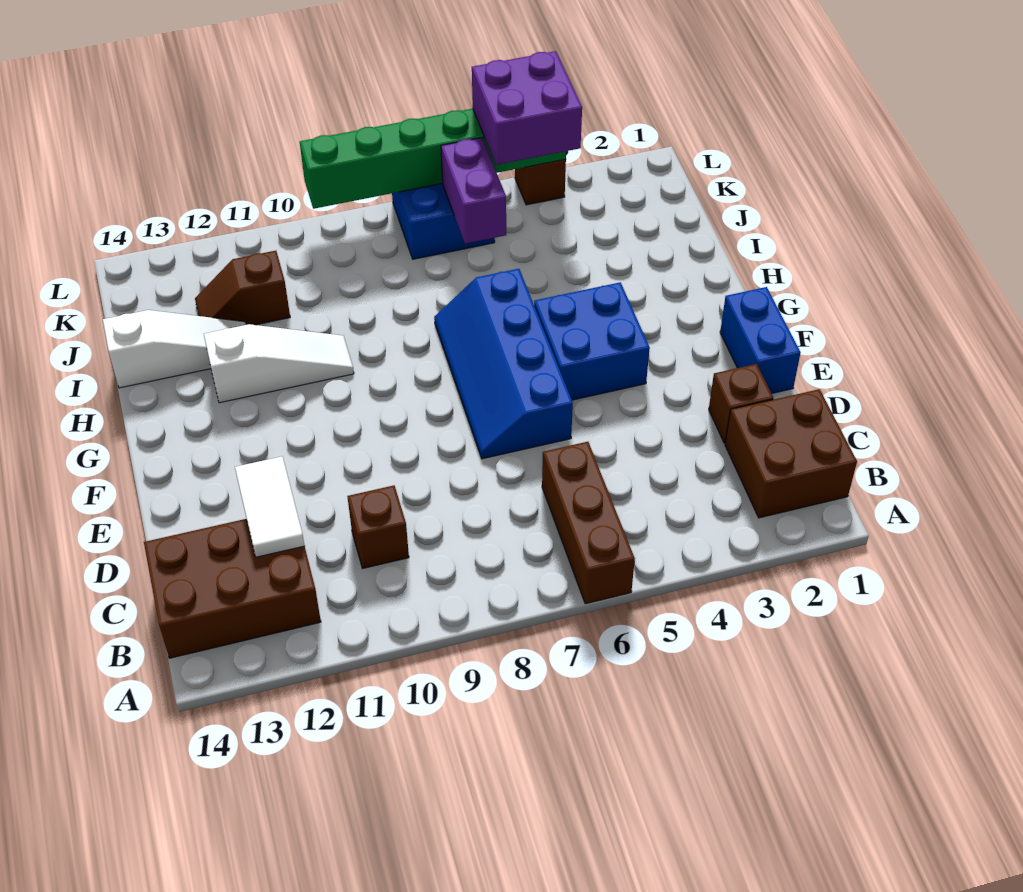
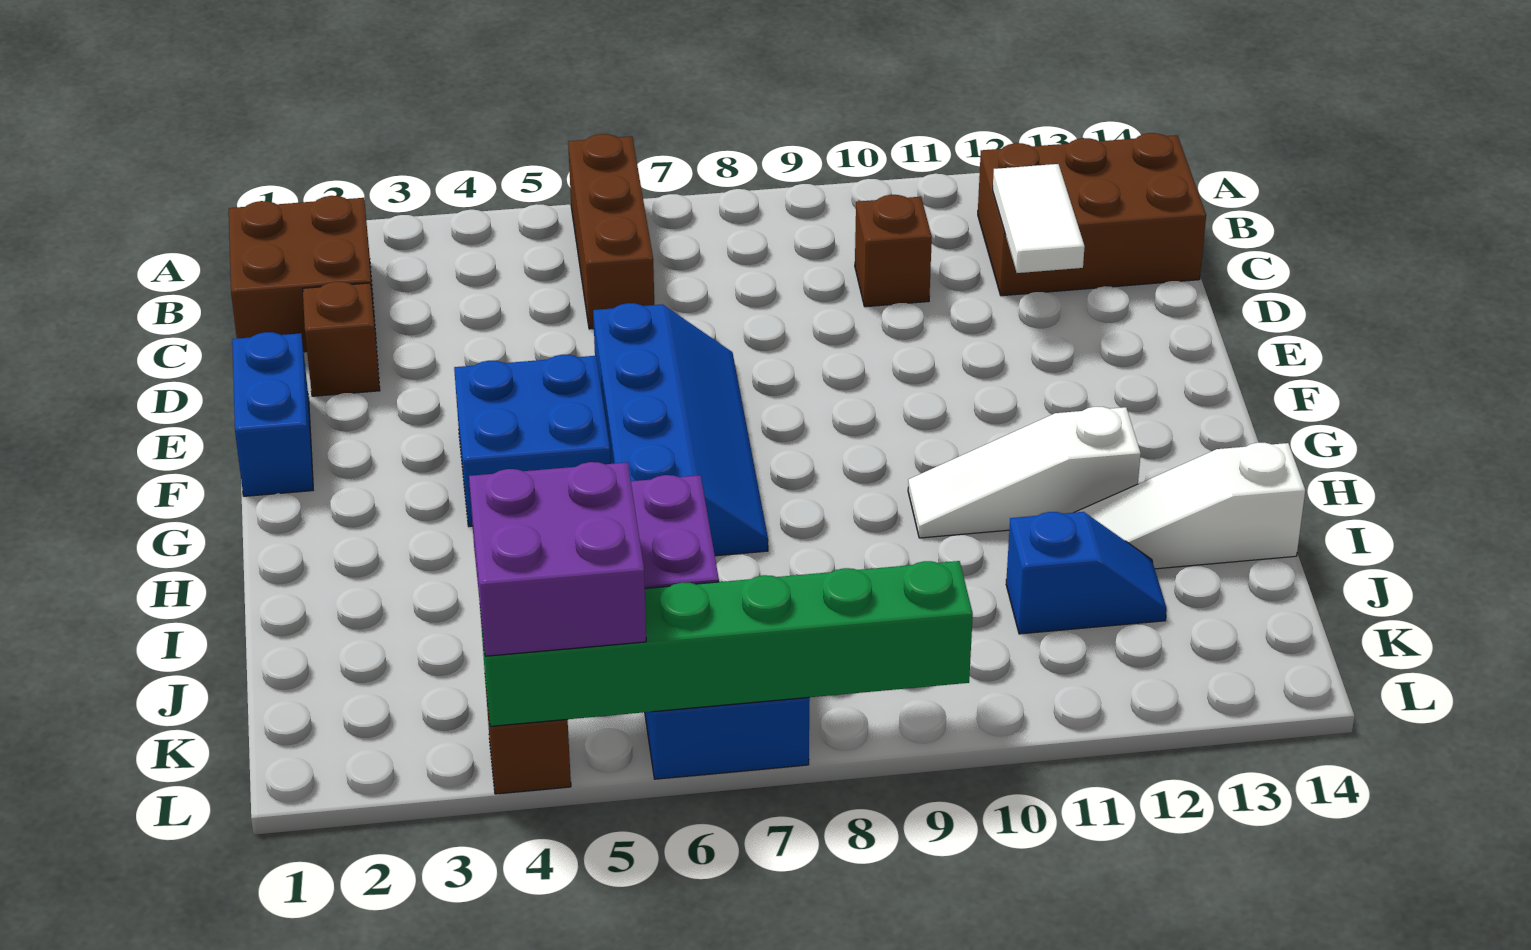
brown slope J11:J12 level 1 top 11 -> blue slope J11:J12 level 1 top 11

